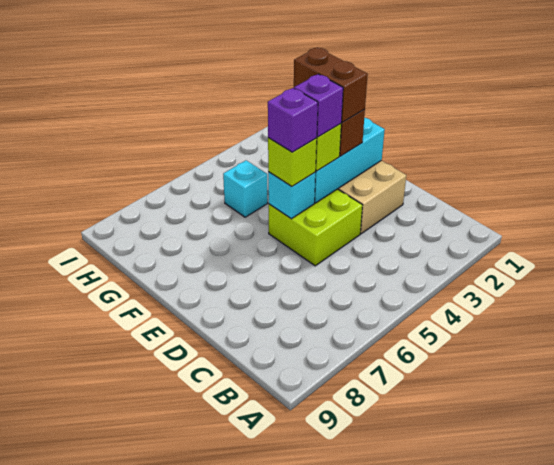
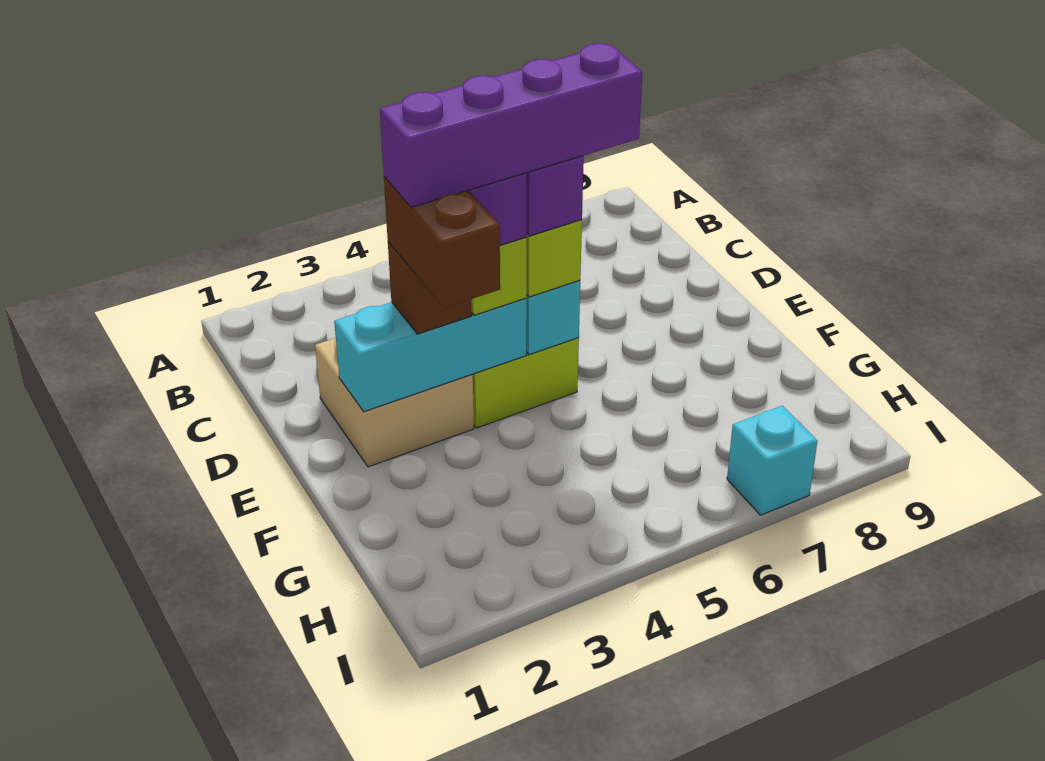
none -> purple brick E3:E6 level 5
cyan brick G5 level 1 -> cyan brick I7 level 1

